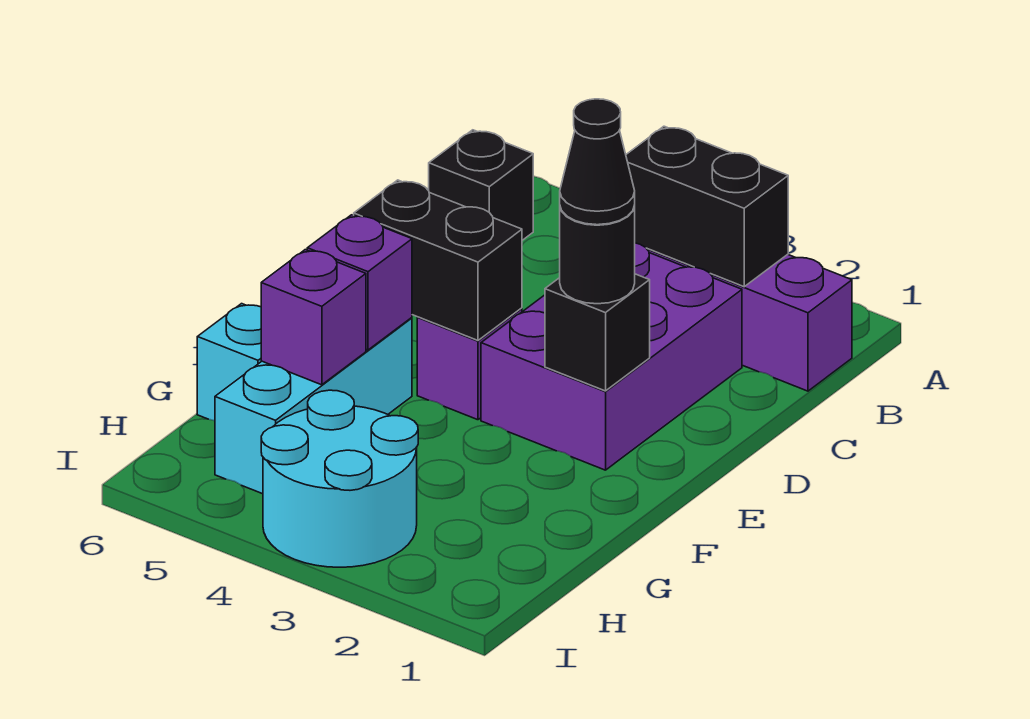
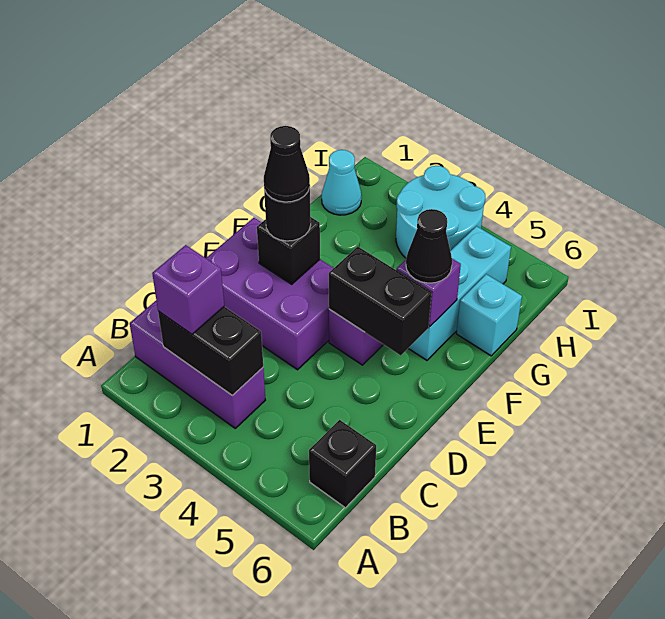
purple brick C2:E3 level 1 -> purple brick D1:E3 level 1
none -> black cone F5 level 3
purple brick G5 level 2 -> purple brick B2 level 3
none -> cyan cone H1 level 1

